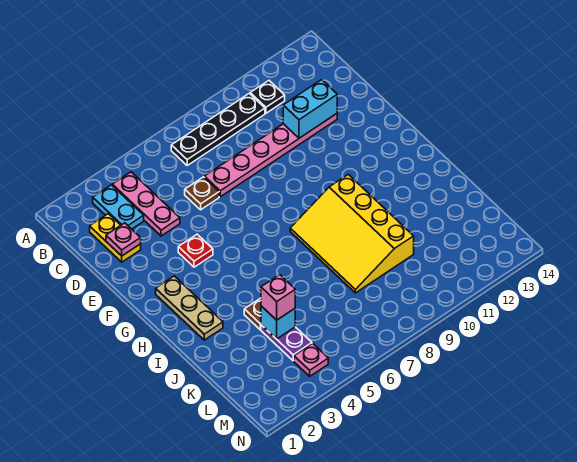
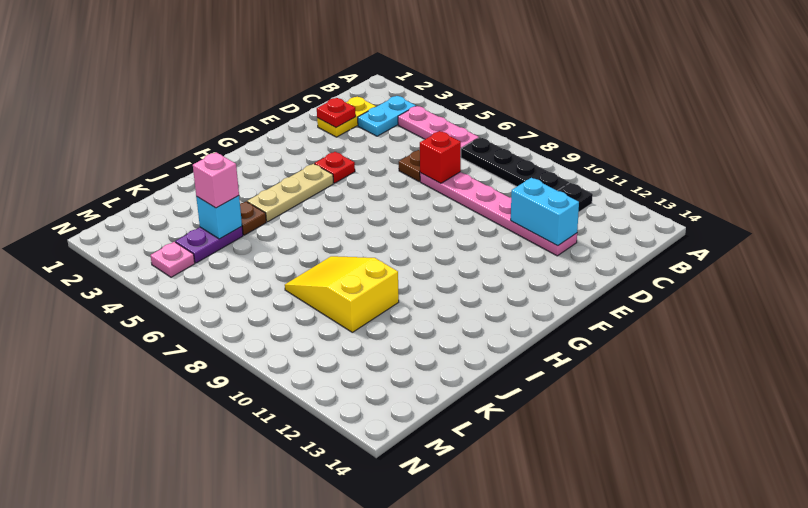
pink plate B4:D4 level 1 -> pink plate B4:B6 level 1
pink plate D2 level 2 -> red plate D2 level 2
none -> red brick D7 level 2
tan plate G2:I2 level 1 -> tan plate G4:I4 level 1
yellow slope H8:K10 level 1 top 10 -> yellow slope J8:K10 level 1 top 10

